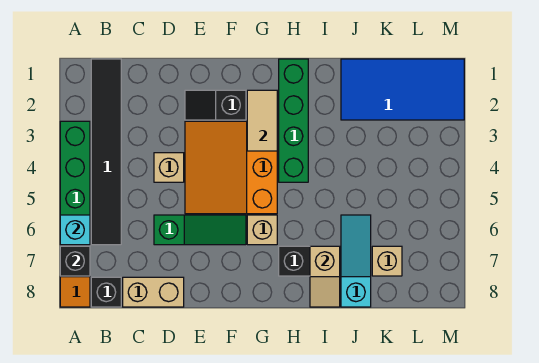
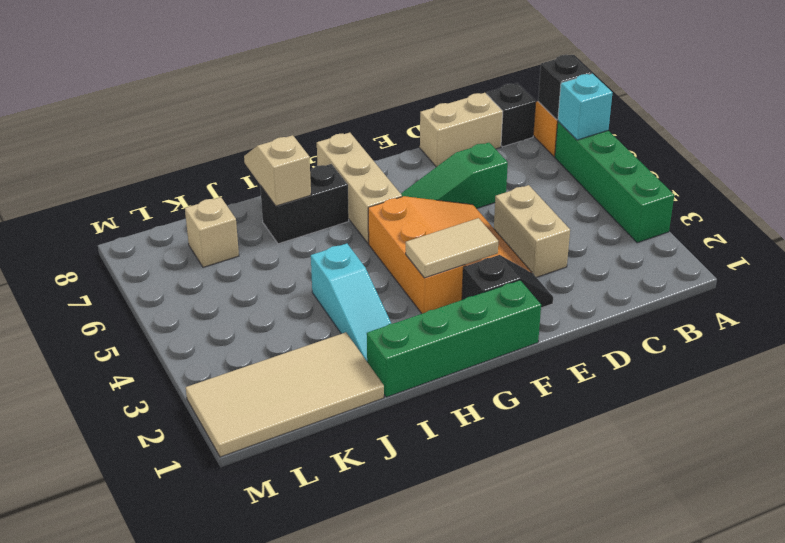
black tile B1:B6 level 1 -> none
tan brick D4 level 1 -> tan brick D3:D4 level 1
tan tile G2:G3 level 2 -> tan tile F3:G3 level 2
tan brick G6 level 1 -> tan brick G6:G8 level 1
green brick H1:H4 level 1 -> green brick F1:I1 level 1
blue tile J1:M2 level 1 -> tan tile J1:M2 level 1
cyan slope J6:J8 level 1 top 8 -> cyan slope I2:I4 level 1 top 4

